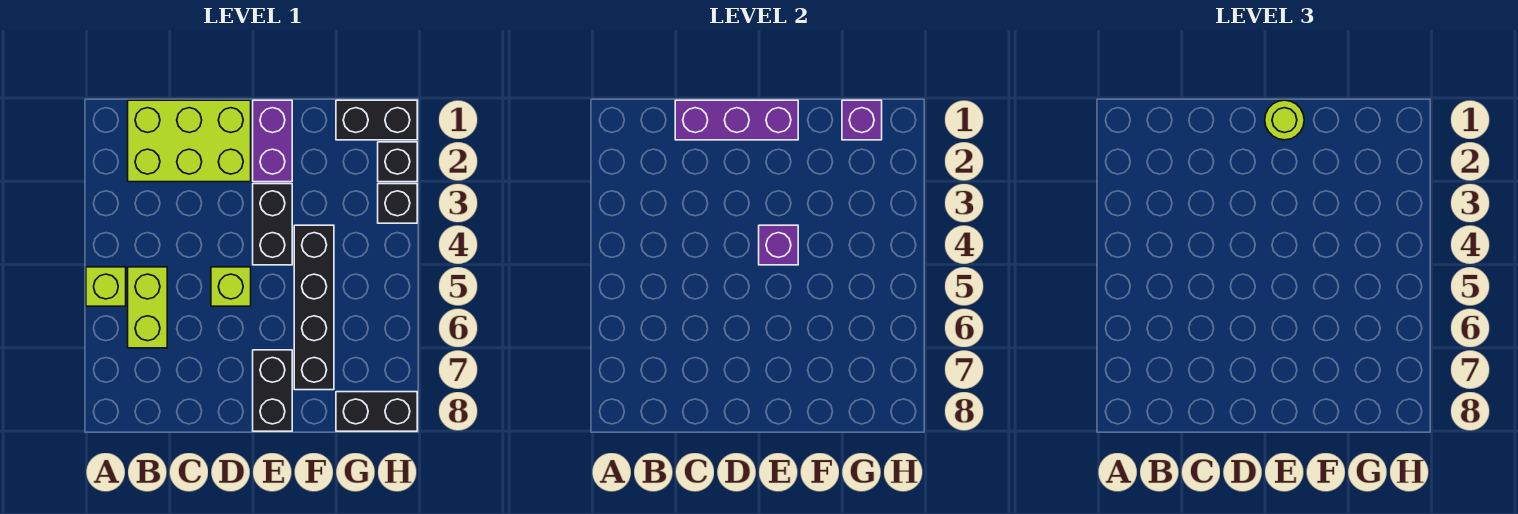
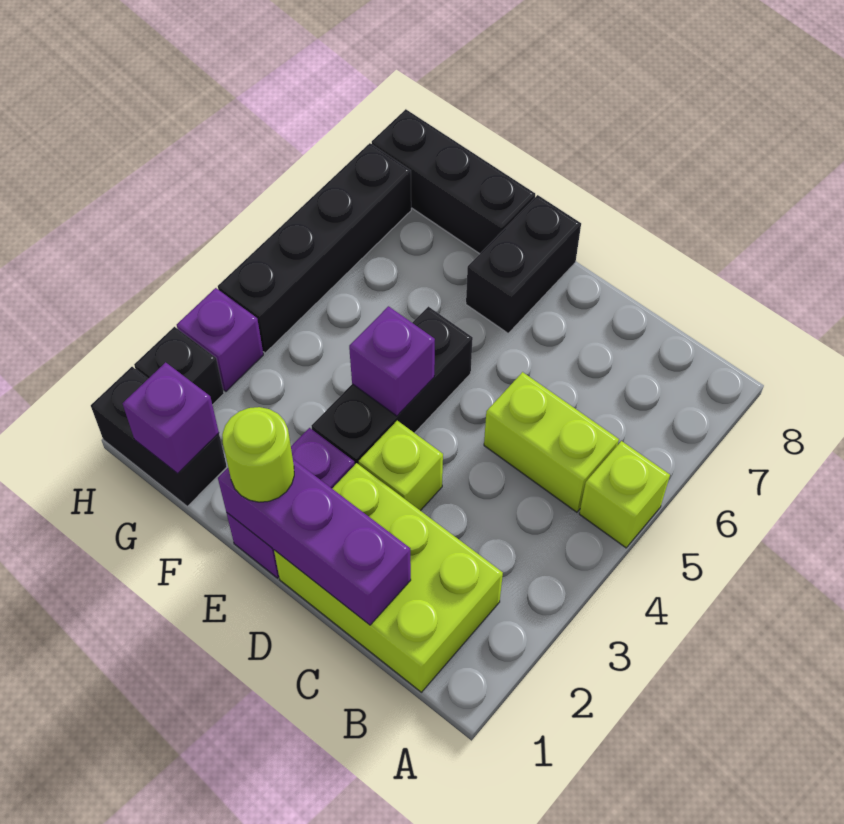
lime brick B5:B6 level 1 -> lime brick B5:C5 level 1
lime brick D5 level 1 -> lime brick D3 level 1
black brick E3:E4 level 1 -> black brick E3:E5 level 1
black brick F4:F7 level 1 -> black brick H4:H7 level 1
black brick G8:H8 level 1 -> black brick F8:H8 level 1
black brick H3 level 1 -> purple brick H3 level 1

